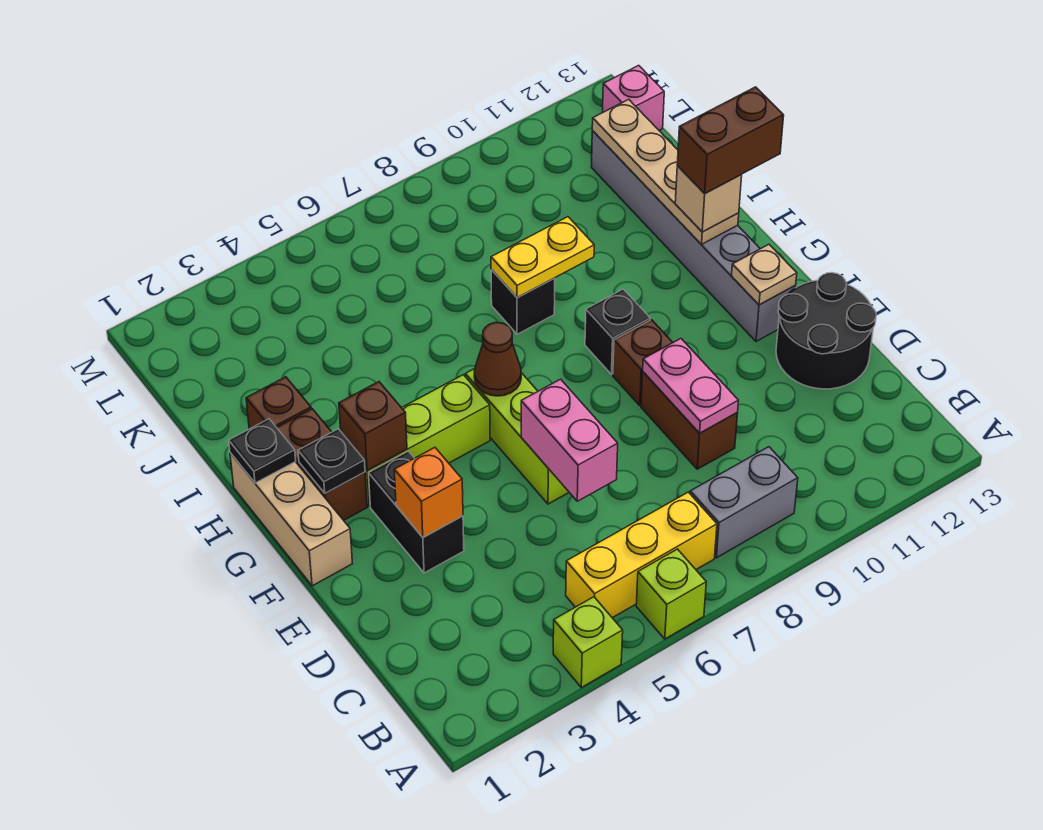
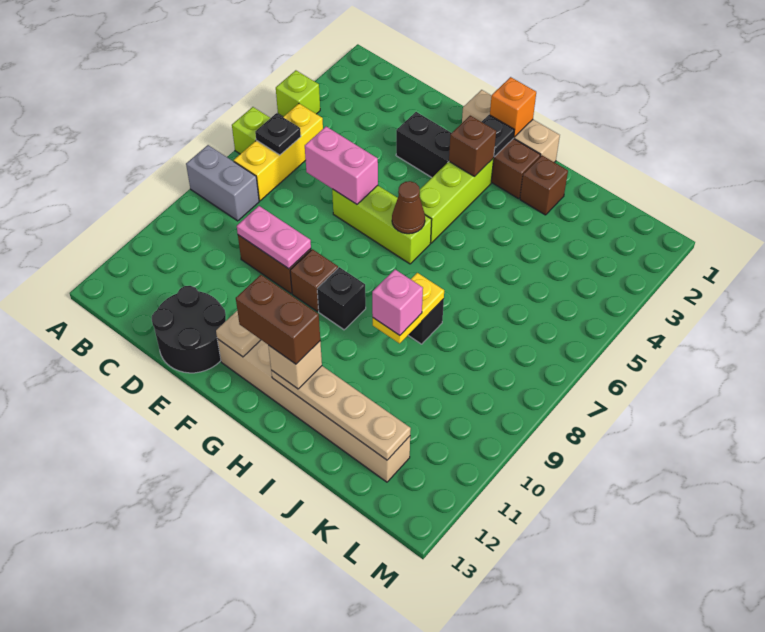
grey brick B8:B9 level 1 -> grey brick A8:B8 level 1
orange brick E3 level 2 -> orange brick G1 level 2
grey brick F12:K12 level 1 -> tan brick F12:K12 level 1
black plate H1 level 2 -> black plate B6 level 2
brown brick H12:H13 level 4 -> brown brick G12:H12 level 4
pink brick L13 level 1 -> pink brick I9 level 3

